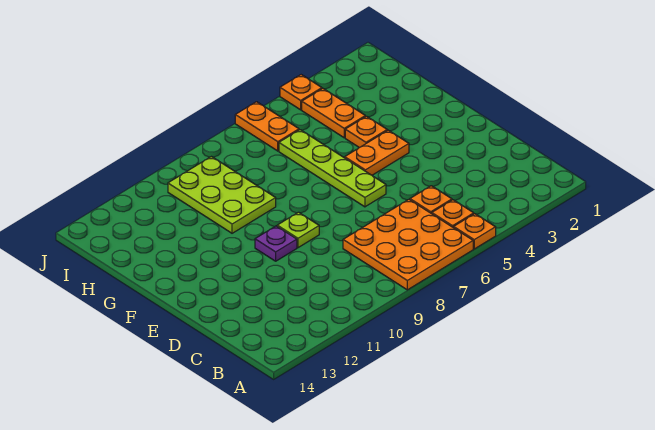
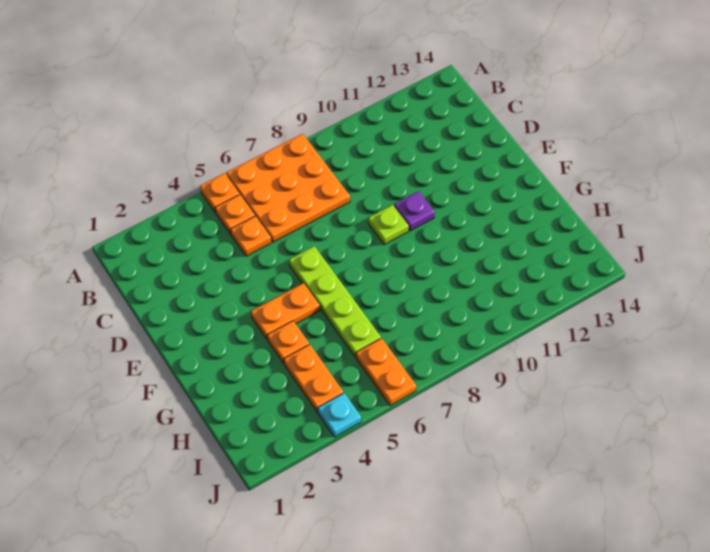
lime plate G9:I10 level 1 -> none
orange plate J4 level 1 -> cyan plate J4 level 1

